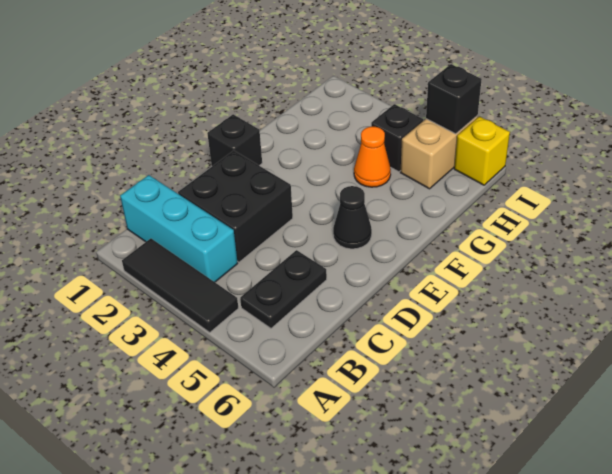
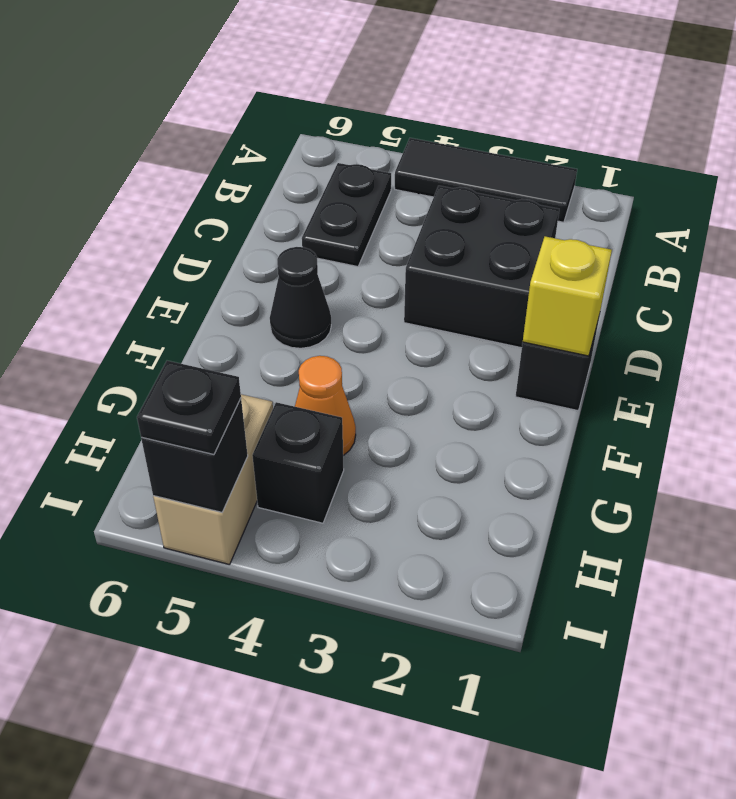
cyan brick B1:B3 level 1 -> none
none -> black plate I5 level 3
yellow brick I6 level 1 -> yellow brick E1 level 2

